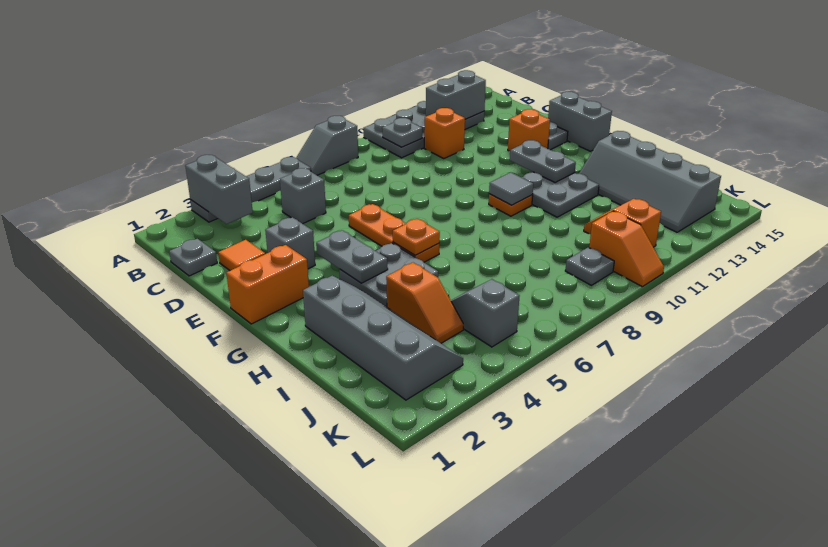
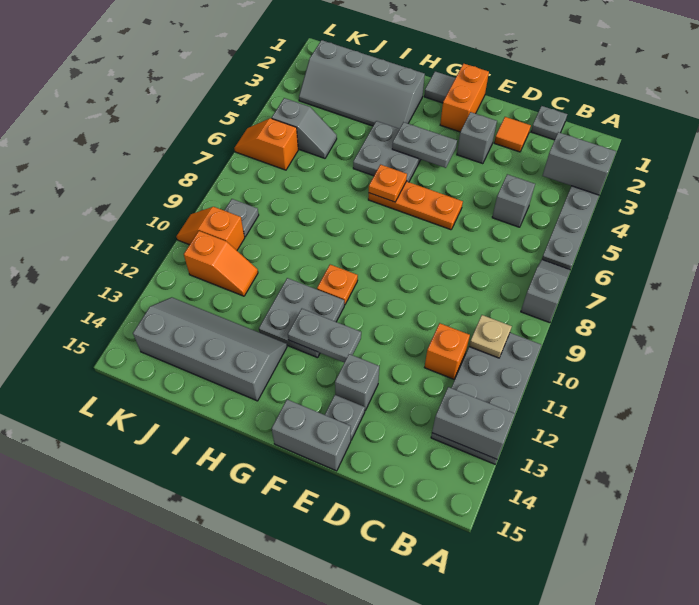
grey plate B10 level 2 -> tan plate B10 level 2
grey brick B12:B13 level 2 -> grey brick A13:B13 level 2
orange brick E13 level 1 -> grey brick E13 level 1
grey tile G10 level 2 -> grey tile G1 level 1
orange slope I4:J4 level 1 top I -> orange slope K6:L6 level 1 top K

